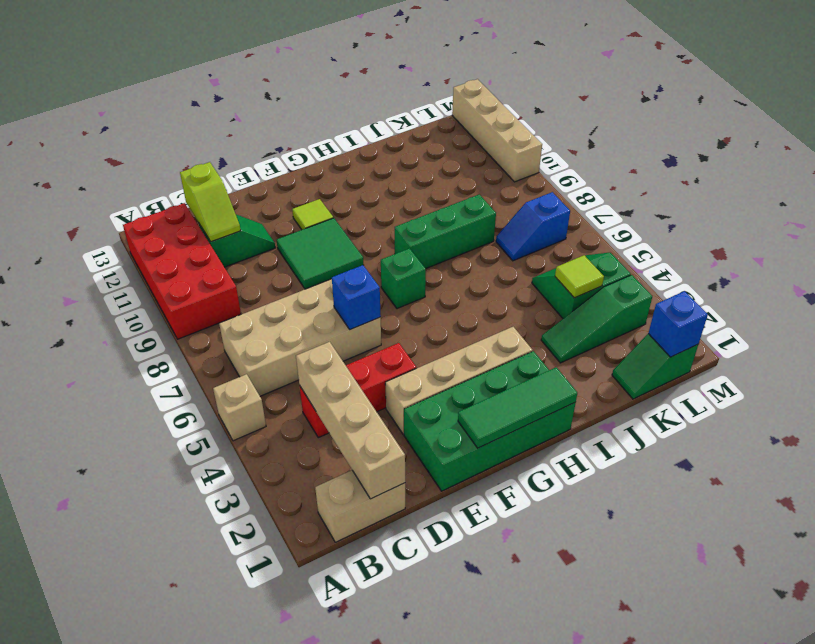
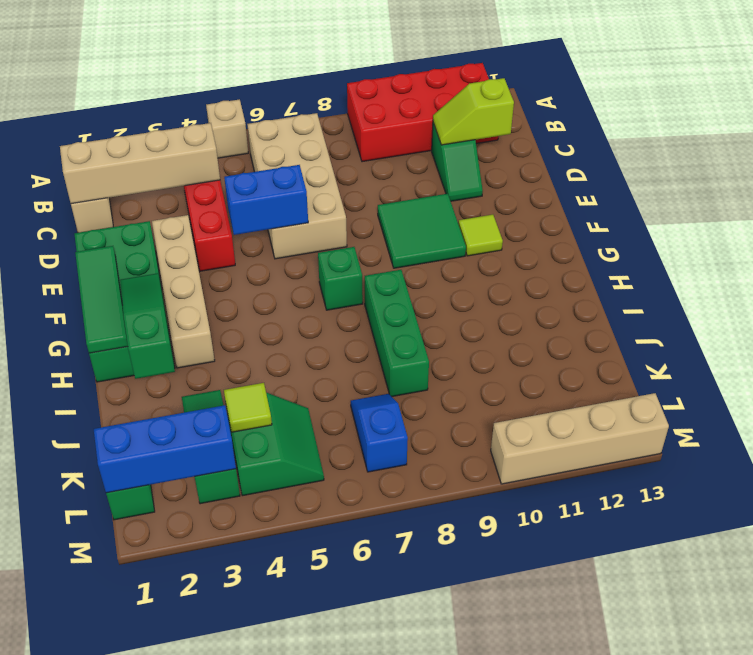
blue brick E6 level 2 -> blue brick E5:E6 level 2
none -> green slope G2:I2 level 2 top I
blue brick L1 level 2 -> blue brick L1:L3 level 2

